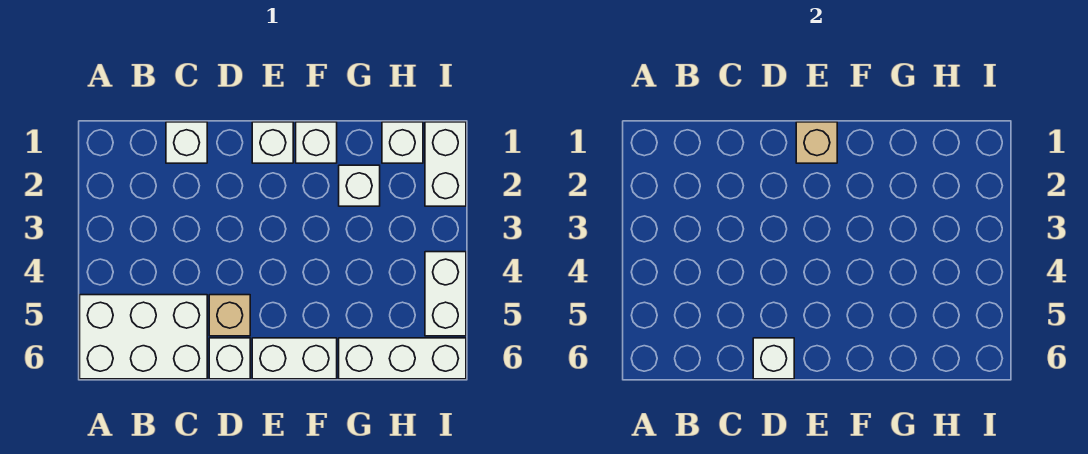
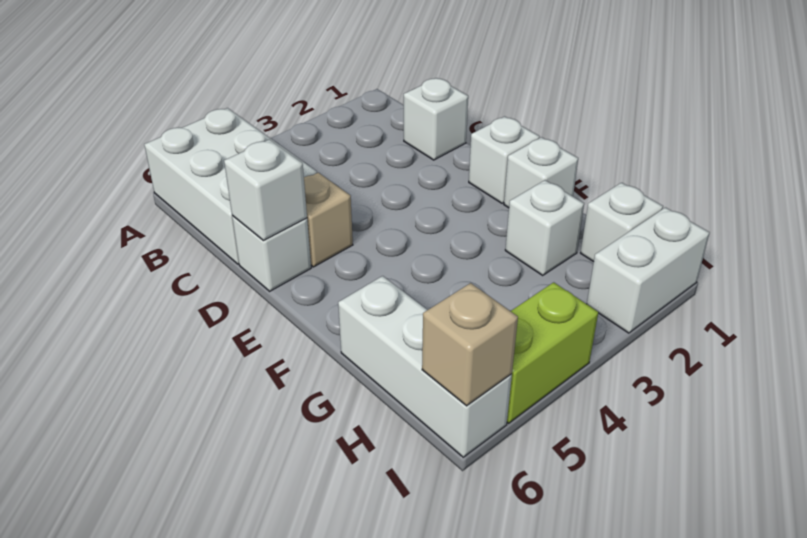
tan brick E1 level 2 -> tan brick I6 level 2
white brick E6:F6 level 1 -> none
white brick I4:I5 level 1 -> lime brick I4:I5 level 1

